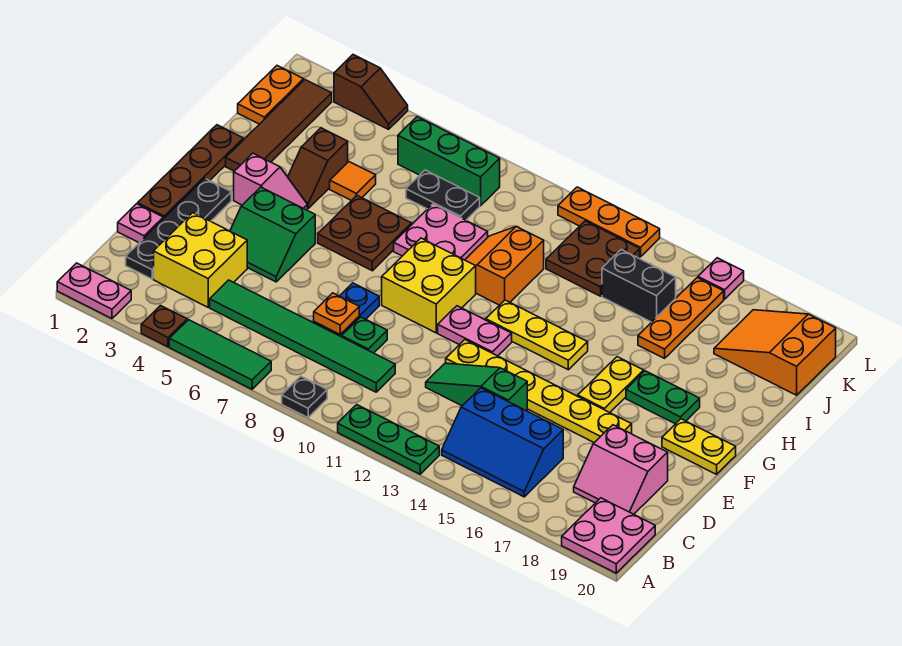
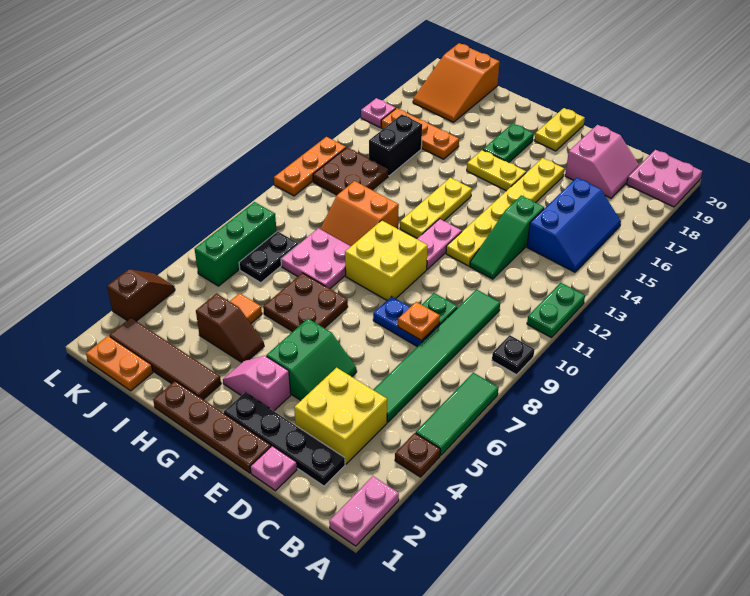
green plate A11:A13 level 1 -> green plate A11:A12 level 1
pink slope G3:G4 level 1 top 3 -> pink slope F3:G3 level 1 top F

